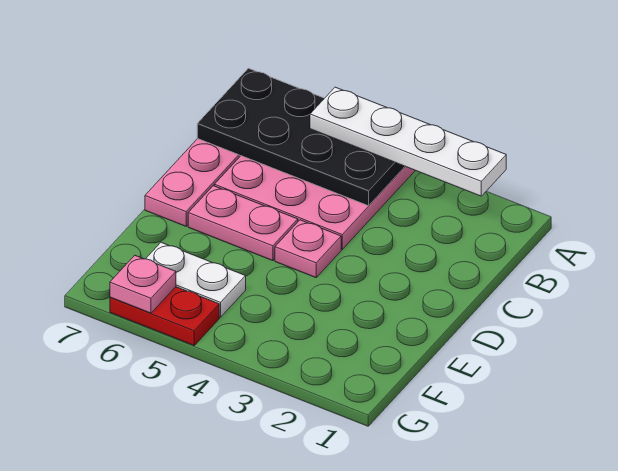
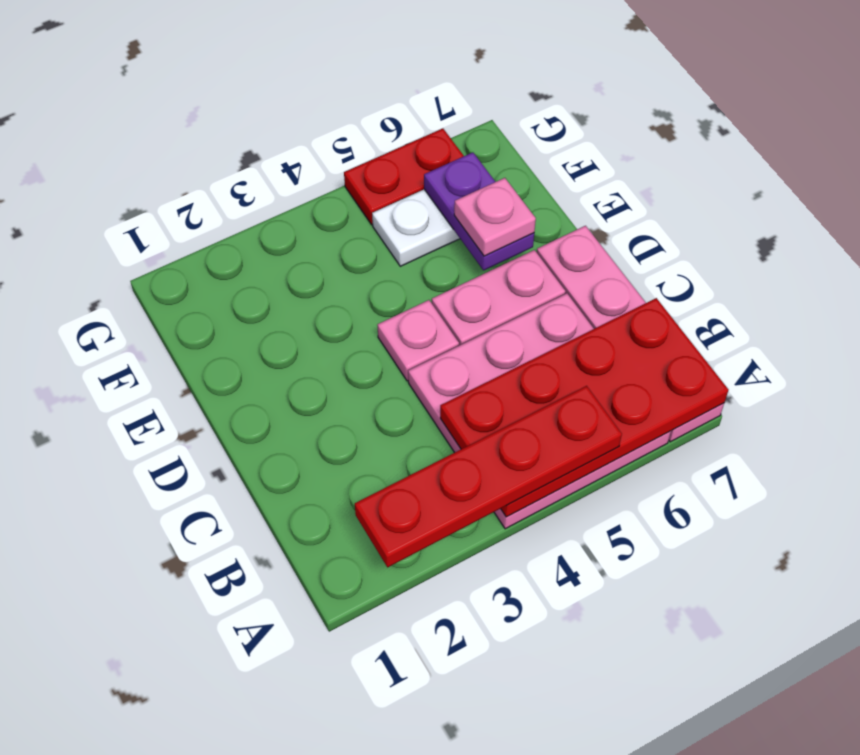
white plate A2:A5 level 3 -> red plate A2:A5 level 3
black plate A4:B7 level 2 -> red plate A4:B7 level 2
none -> purple plate E6:F6 level 2
pink plate G6 level 2 -> pink plate E6 level 3

